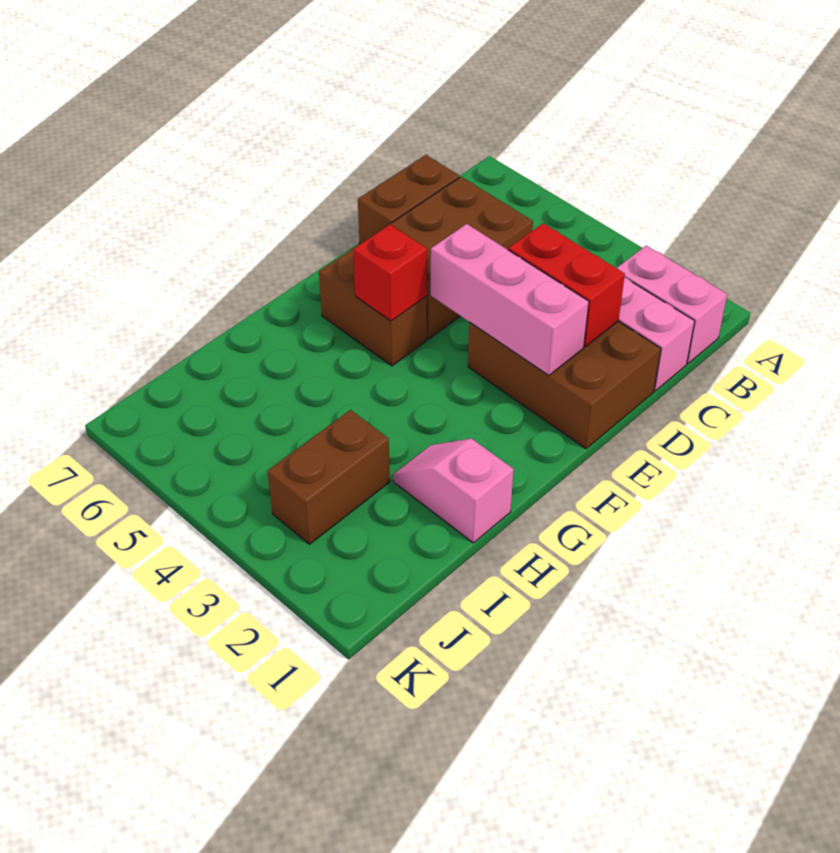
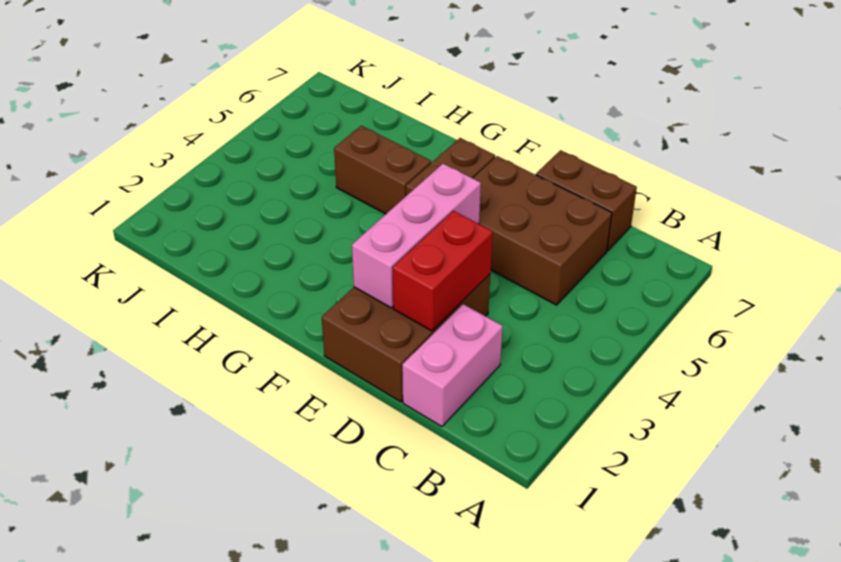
pink brick B1:B2 level 1 -> none
red brick F5 level 2 -> none
pink slope H1:H2 level 1 top 1 -> none
brown brick I3:J3 level 1 -> brown brick G5:H5 level 1

